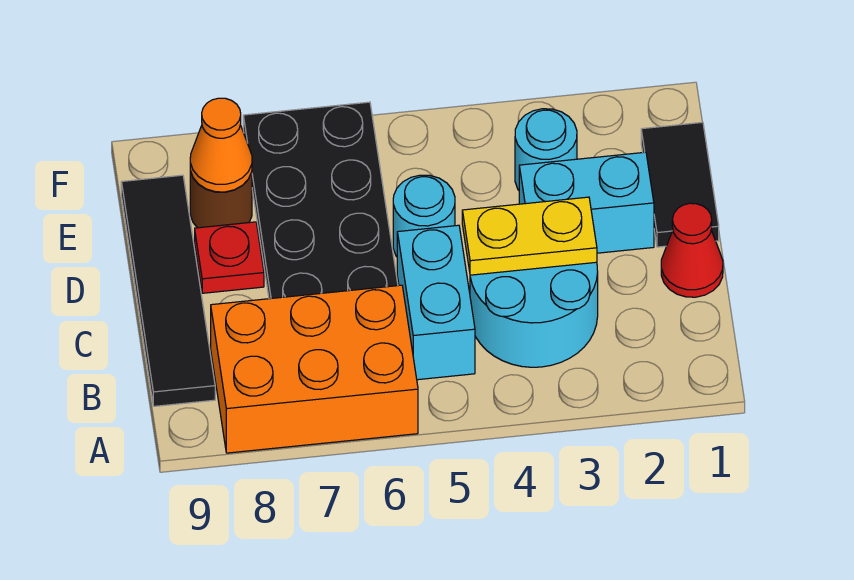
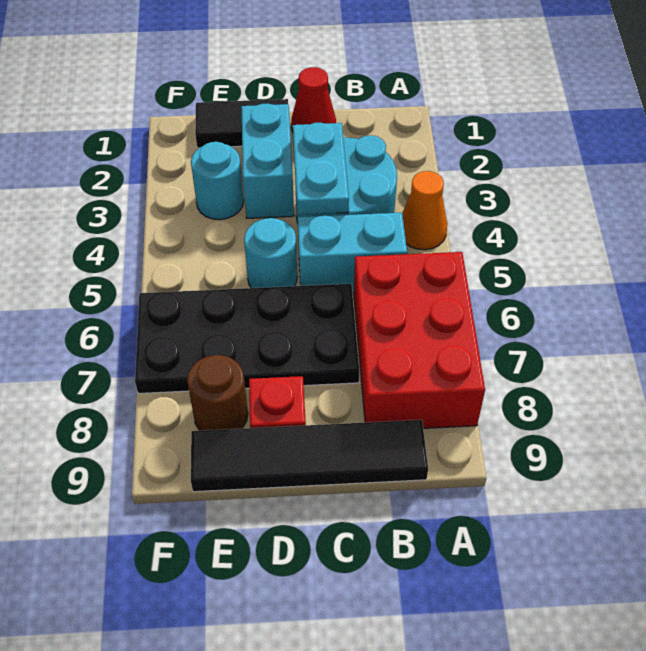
orange brick A6:B8 level 1 -> red brick A6:B8 level 1
yellow plate C3:C4 level 2 -> cyan plate C3:C4 level 2
orange cone E8 level 2 -> orange cone A4 level 1

